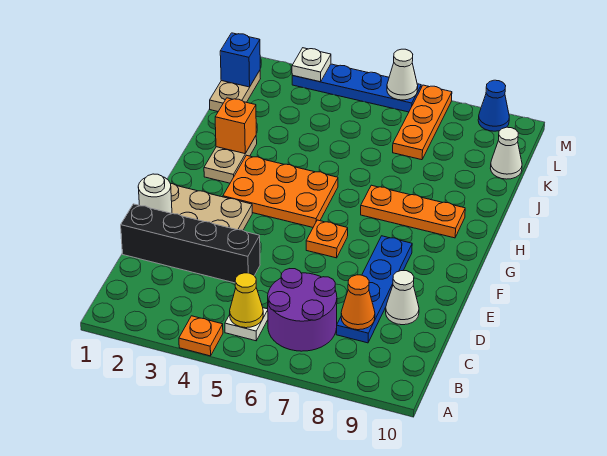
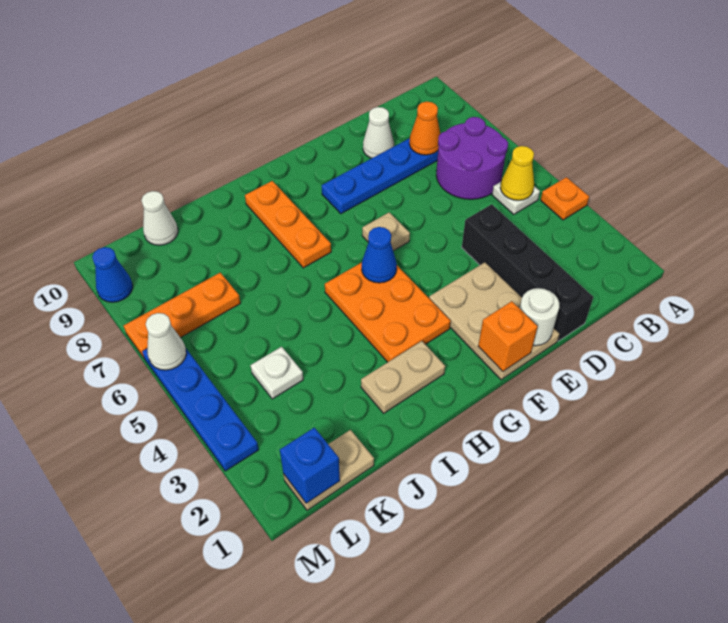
orange plate F6 level 1 -> tan plate F6 level 1
none -> blue cone G5 level 2
orange brick I2 level 2 -> orange brick F1 level 2
white plate M3 level 2 -> white plate K4 level 1

